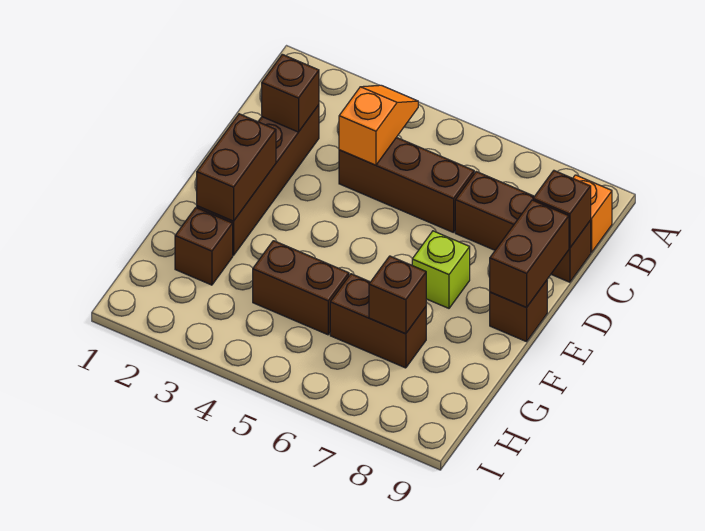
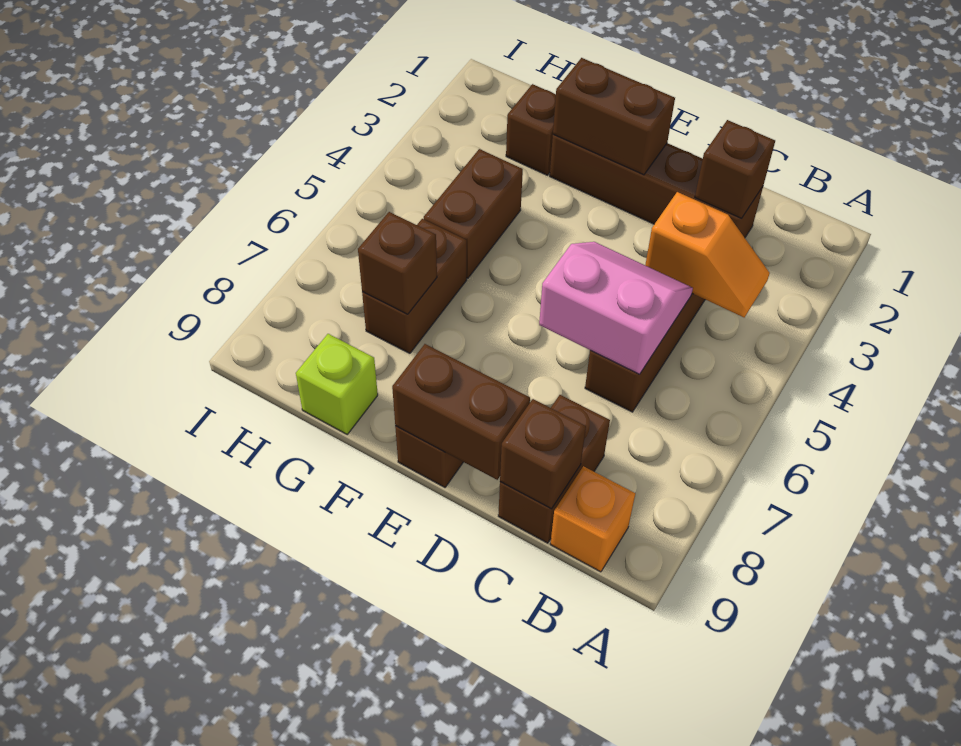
none -> pink slope C5:D6 level 2 top 6
brown brick C7:C9 level 1 -> brown brick C8:C9 level 1
lime brick E7 level 1 -> lime brick G9 level 1

